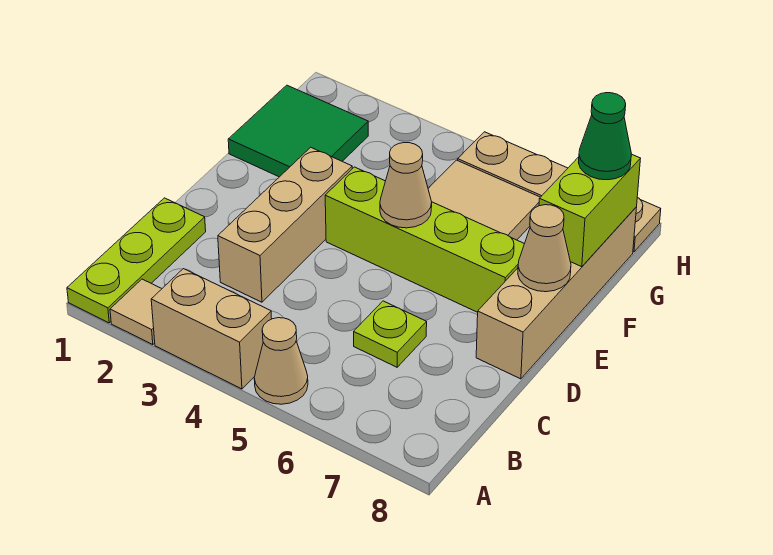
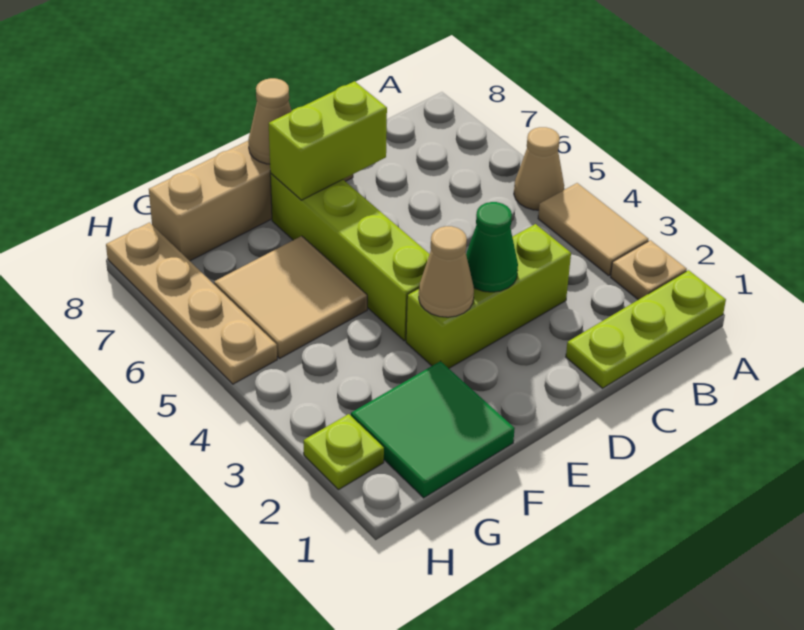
tan tile A2 level 1 -> tan plate A2 level 1
tan brick A3:A4 level 1 -> tan tile A3:A4 level 1
tan brick C3:E3 level 1 -> lime brick C3:E3 level 1
lime plate C6 level 1 -> lime plate H2 level 1
tan cone E5 level 2 -> tan cone E3 level 2
lime brick F8:G8 level 2 -> lime brick D7:E7 level 2
green cone G8 level 3 -> green cone D3 level 2

